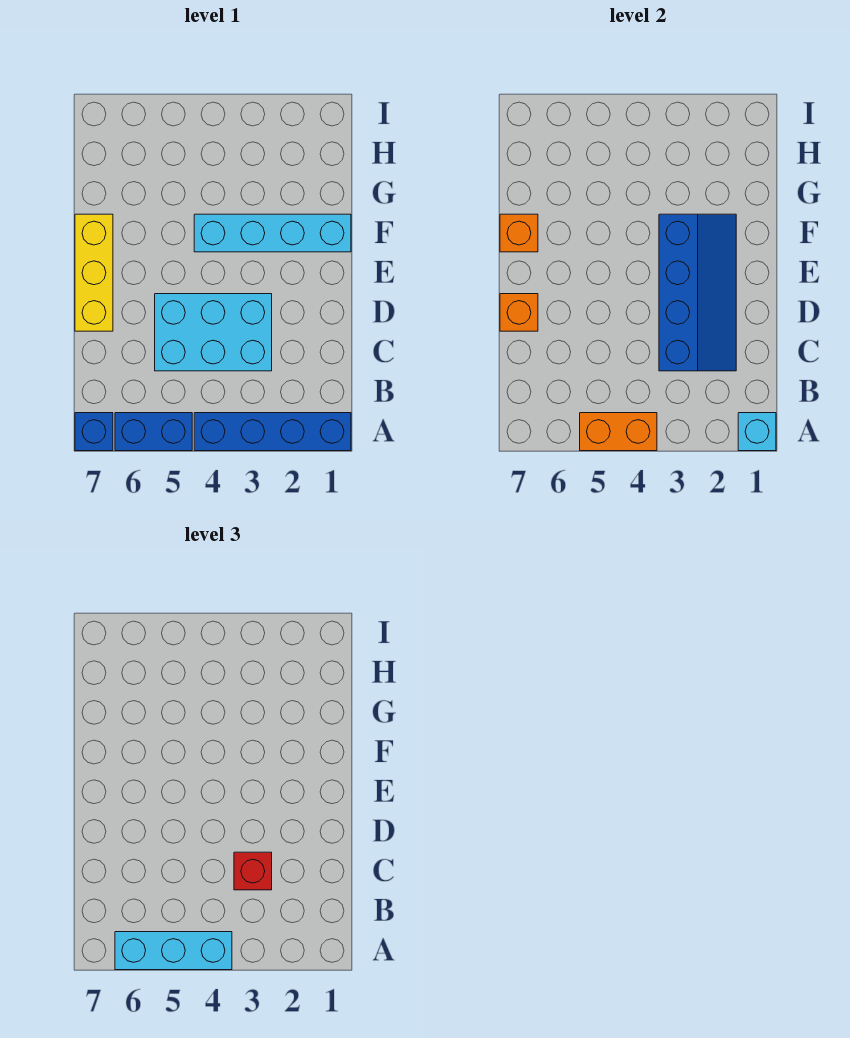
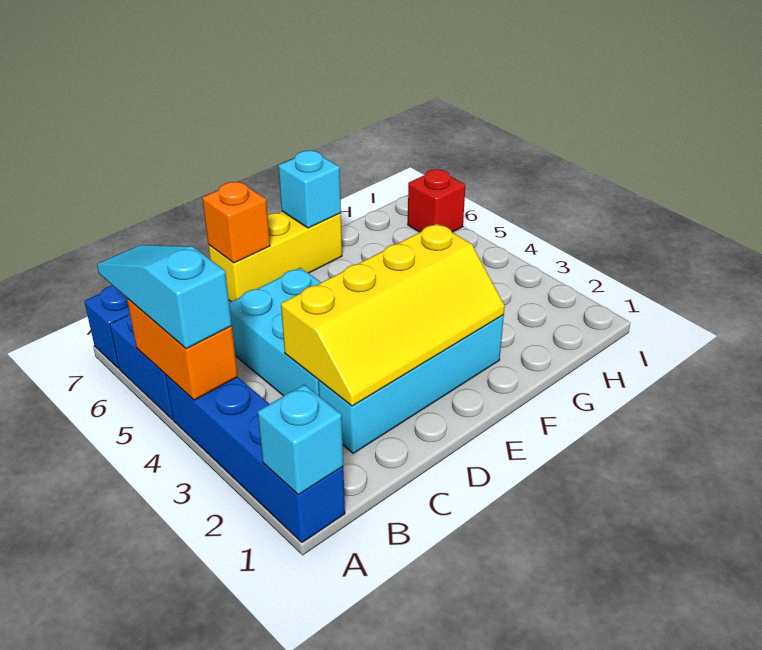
cyan brick A4:A6 level 3 -> cyan slope A4:A6 level 3 top 4
blue slope C2:F3 level 2 top 3 -> yellow slope C2:F3 level 2 top 3
red brick C3 level 3 -> red brick I6 level 1
cyan brick F1:F4 level 1 -> cyan brick C2:F2 level 1
orange brick F7 level 2 -> cyan brick F7 level 2

